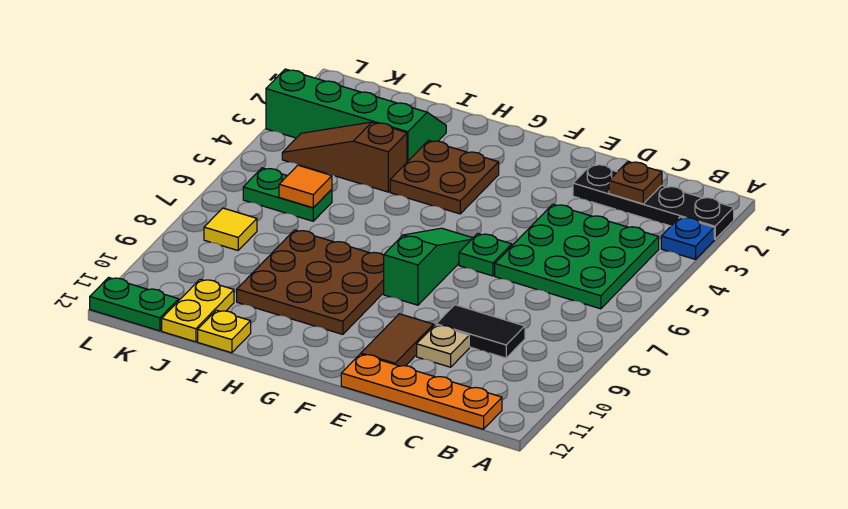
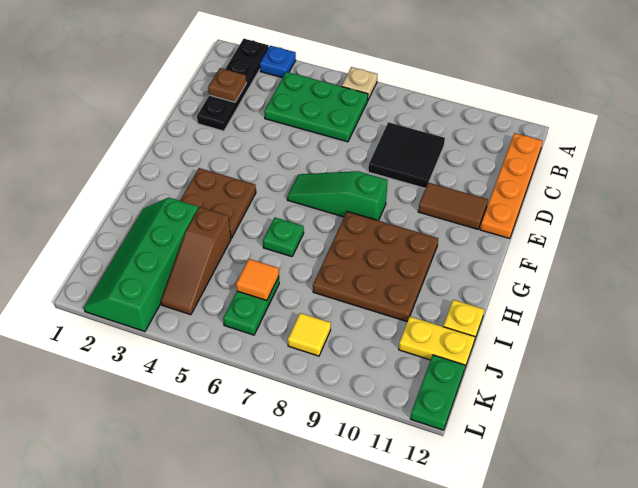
green plate B4:D6 level 1 -> green plate B4:C6 level 1
black tile C9:D9 level 1 -> black tile C8:D9 level 1
tan plate D10 level 1 -> tan plate A6 level 1
green plate E6 level 1 -> green plate H6 level 1

